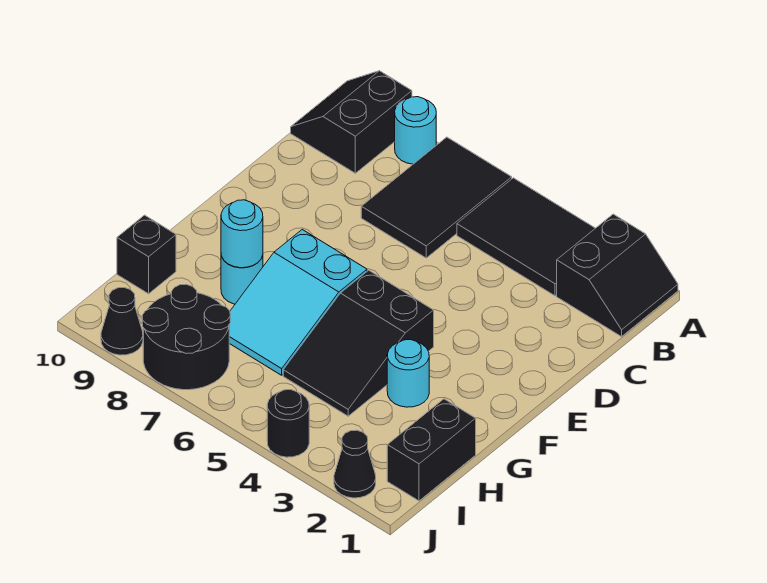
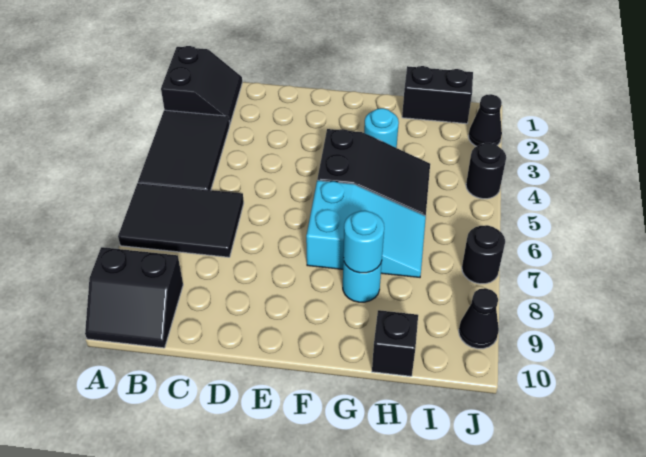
black slope A1:B2 level 1 top 2 -> black slope A1:B2 level 1 top A
cyan round brick A8 level 1 -> none
black round brick I7:J8 level 1 -> black round brick J7 level 1

